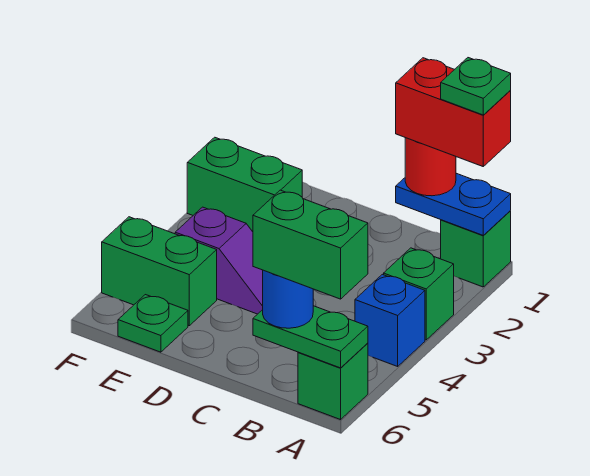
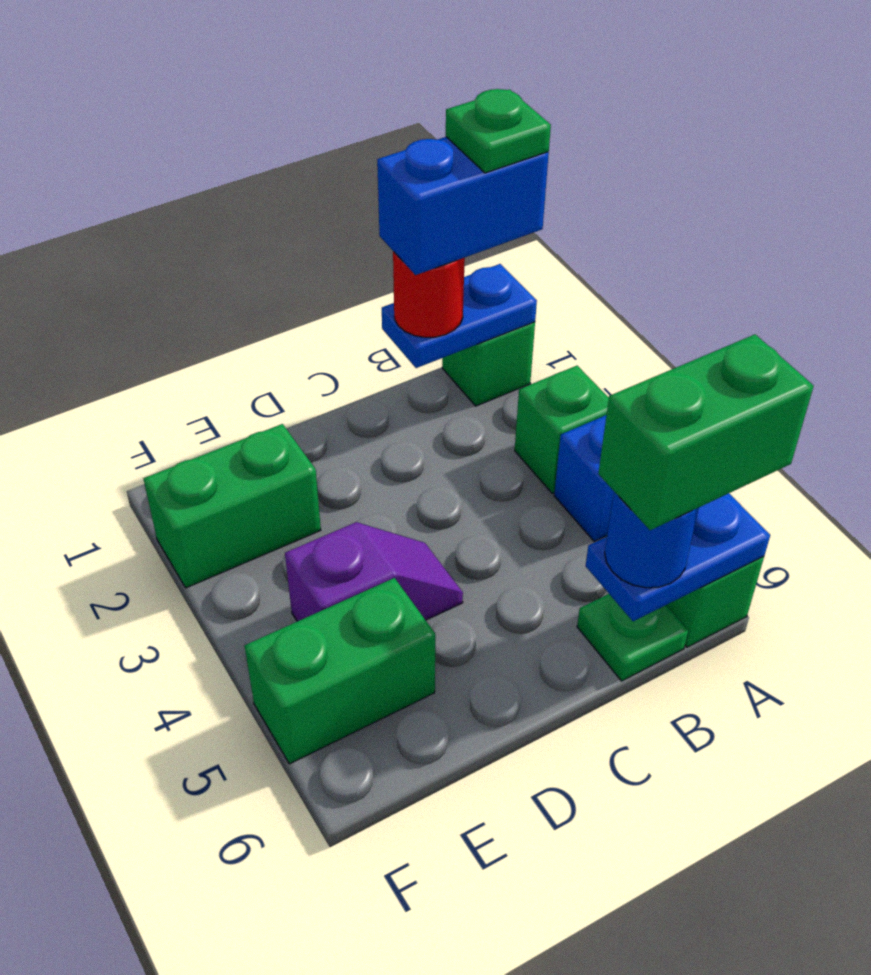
red brick A1:B1 level 4 -> blue brick A1:B1 level 4
green plate A6:B6 level 2 -> blue plate A6:B6 level 2
green plate E6 level 1 -> green plate B6 level 1

